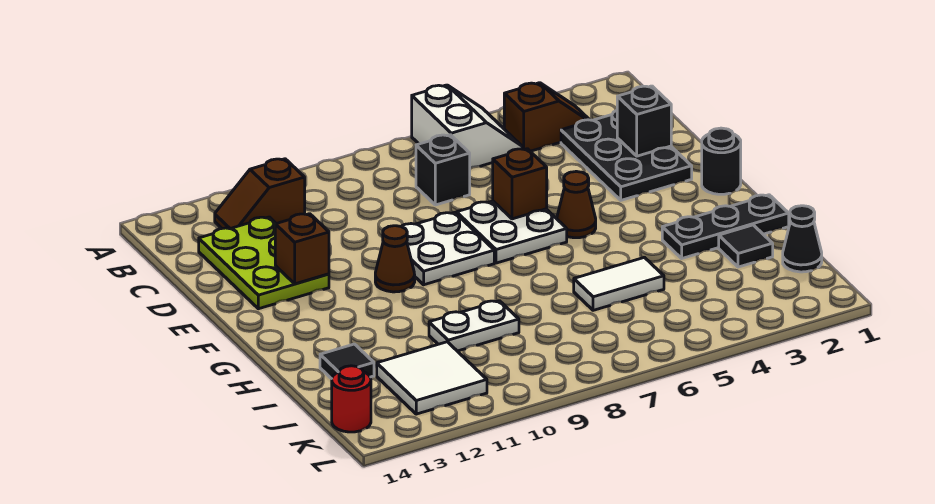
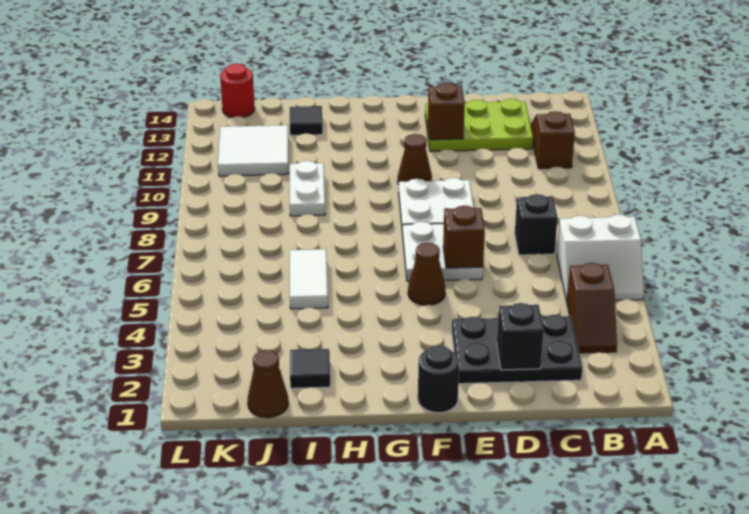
black plate H1:H3 level 1 -> none
black cone J1 level 1 -> brown cone J1 level 1

